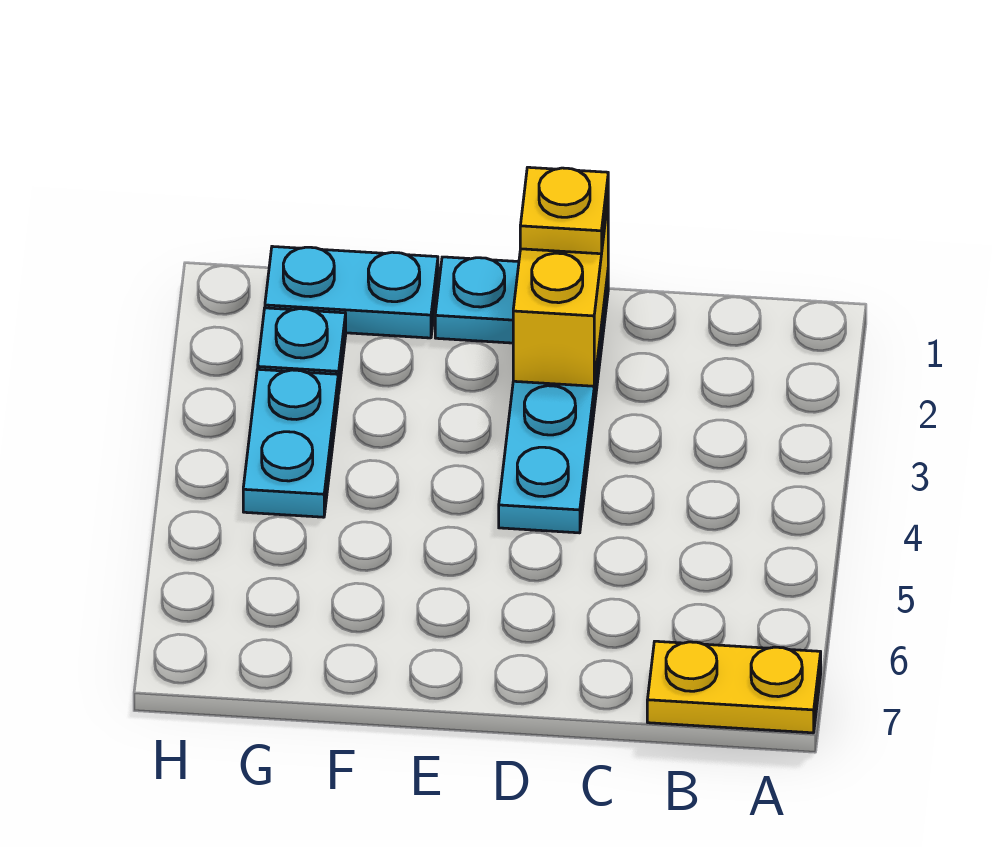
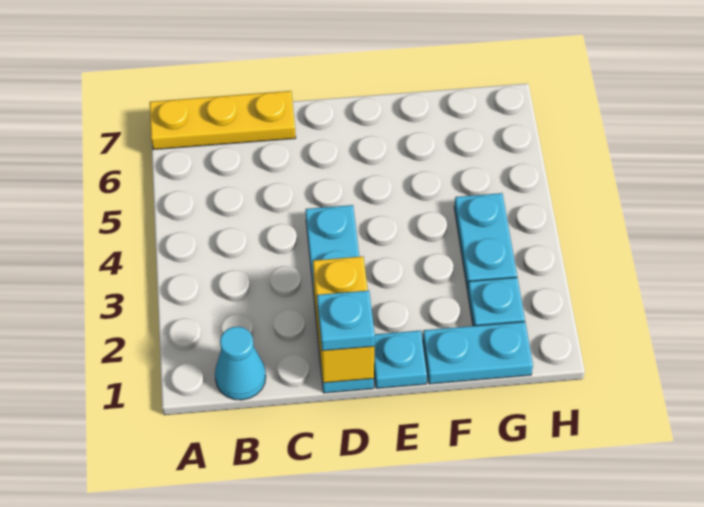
yellow plate A7:B7 level 1 -> yellow plate A7:C7 level 1
none -> cyan cone B1 level 1
yellow plate D1 level 3 -> cyan plate D1 level 3

